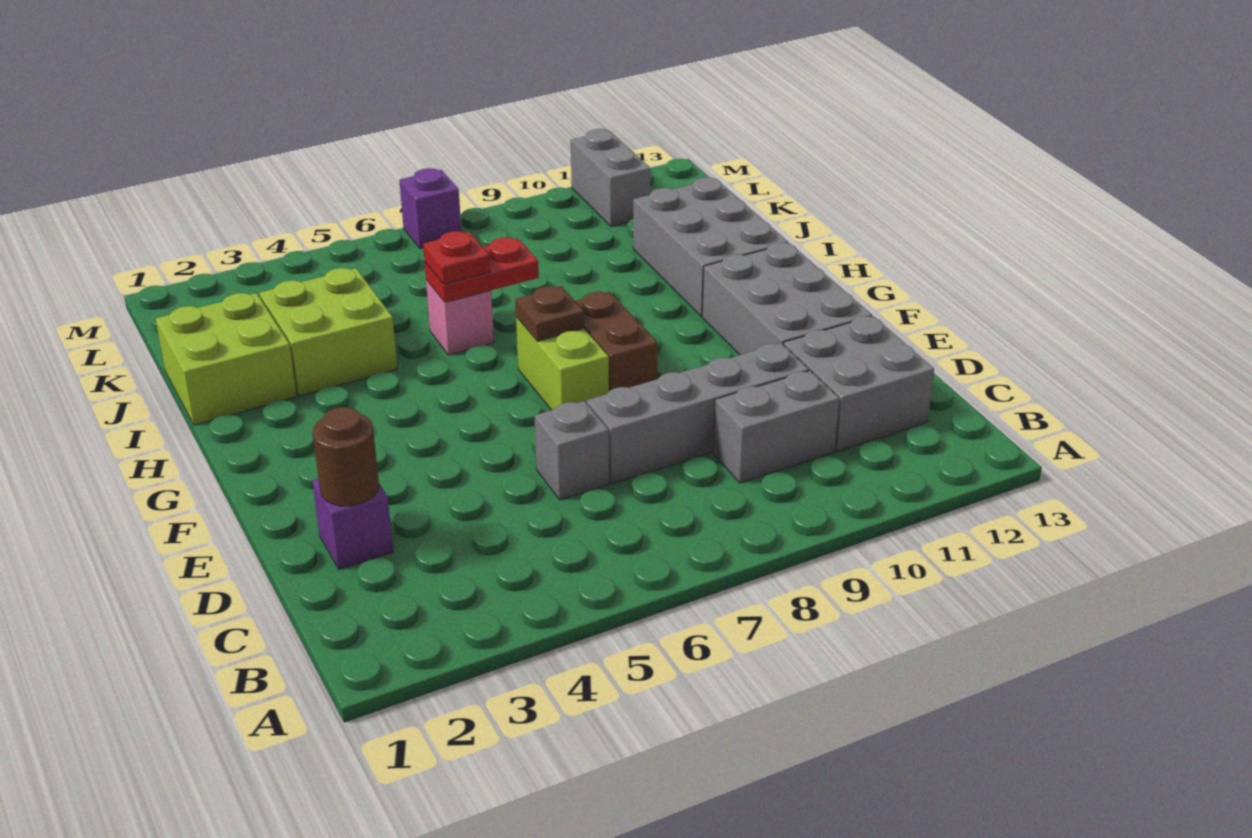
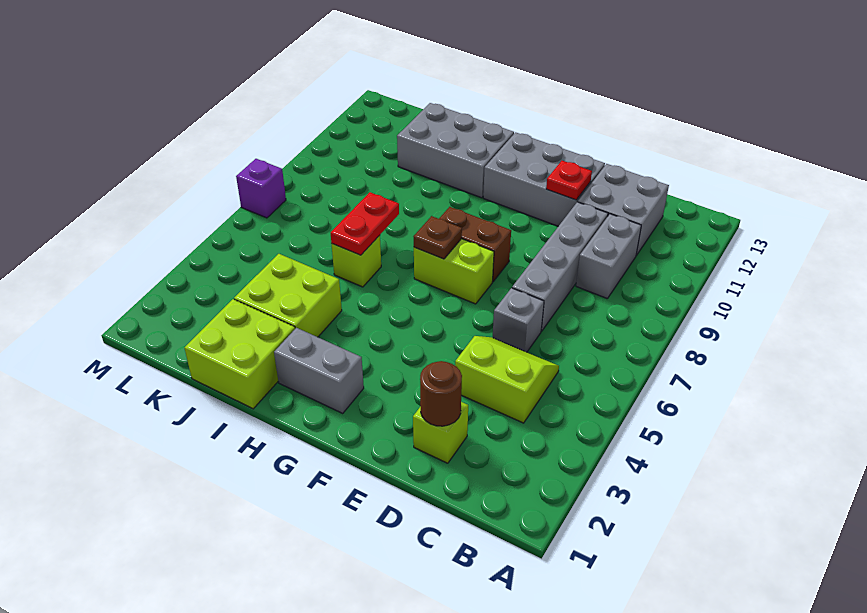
none -> lime slope C4:D5 level 1 top 4
purple brick D2 level 1 -> lime brick D2 level 1
pink brick I6 level 1 -> lime brick I6 level 1
red plate I6 level 3 -> red plate E11 level 2
grey brick L11:M11 level 1 -> grey brick G2:H2 level 1

